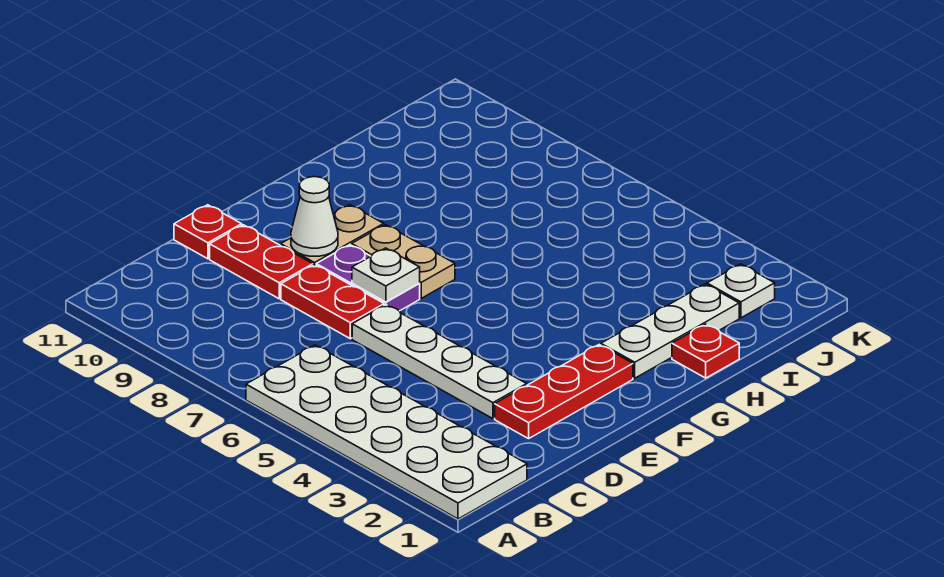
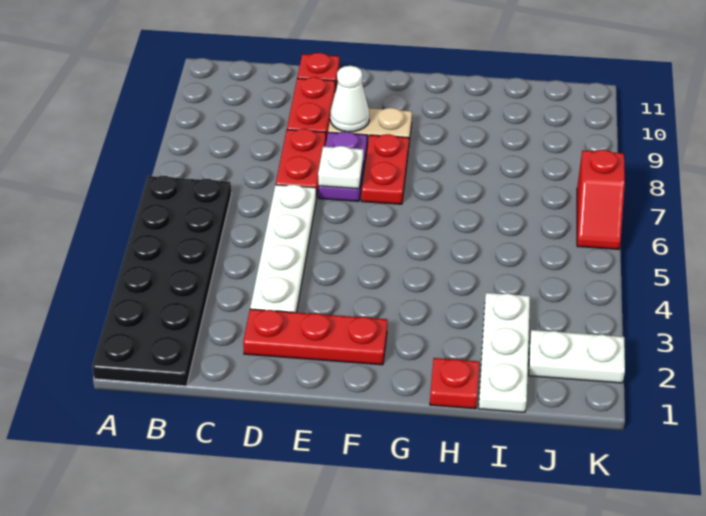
white plate A1:B6 level 1 -> black plate A1:B6 level 1
tan plate F7:F8 level 1 -> red plate F7:F8 level 1
white plate G2:I2 level 1 -> white plate I1:I3 level 1
white plate J2 level 1 -> white plate J2:K2 level 1
none -> red slope K6:K7 level 1 top 7

